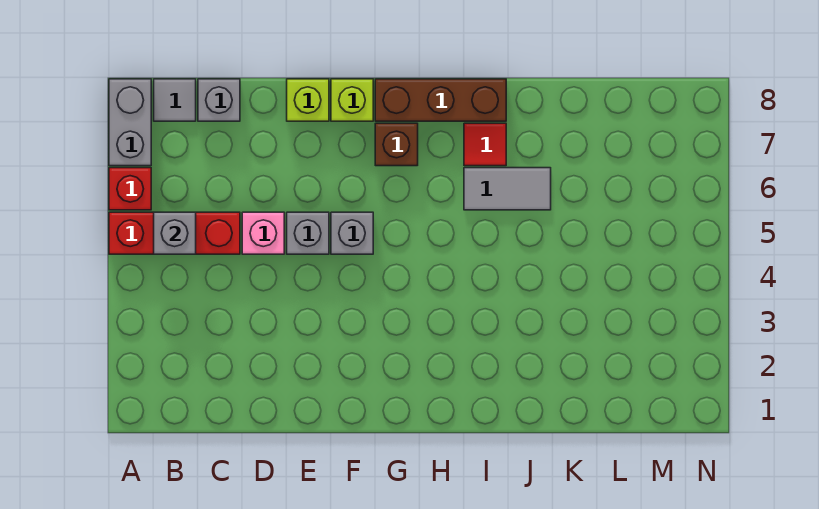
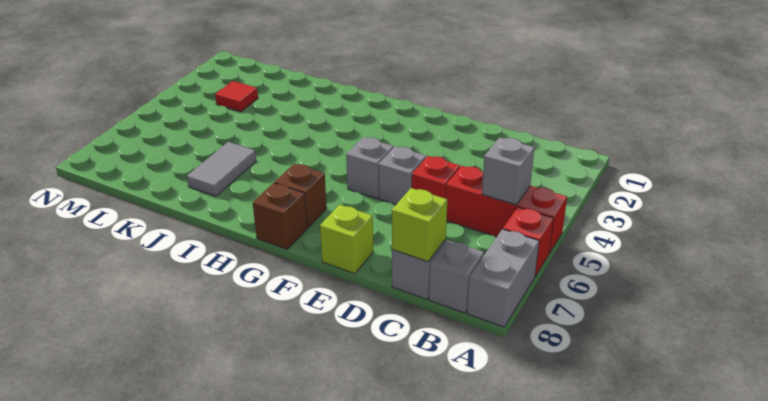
grey tile B8 level 1 -> grey brick B8 level 1
pink brick D5 level 1 -> red brick D5 level 1
lime brick F8 level 1 -> lime brick C8 level 2
brown brick G8:I8 level 1 -> brown brick G8 level 1
grey tile I6:J6 level 1 -> grey tile J6:J7 level 1
red tile I7 level 1 -> red tile L3 level 1

